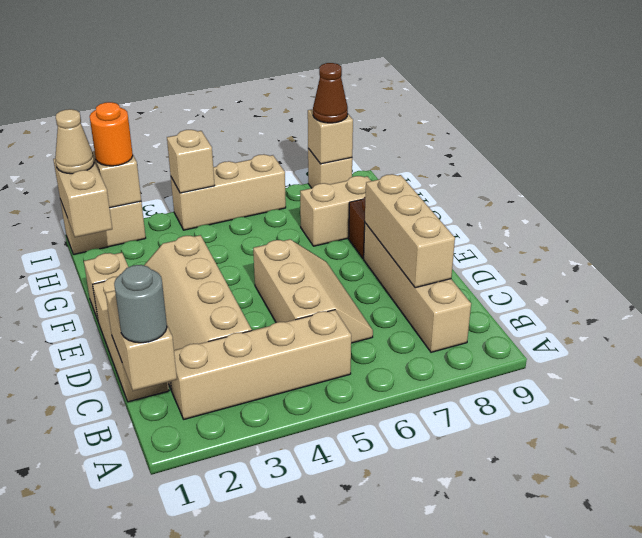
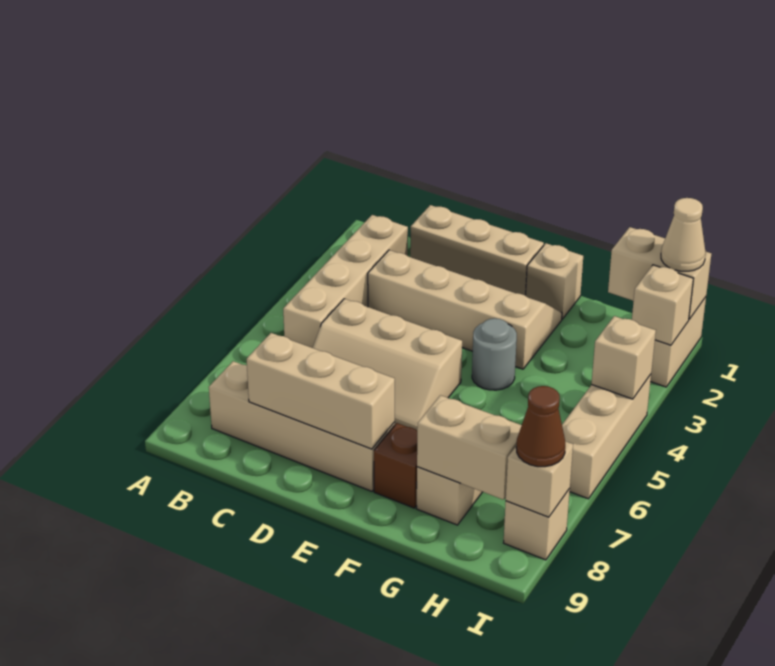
tan brick B1:C1 level 2 -> tan brick G8:H8 level 2
grey round brick B1 level 3 -> grey round brick F4 level 1
orange round brick I2 level 3 -> none

